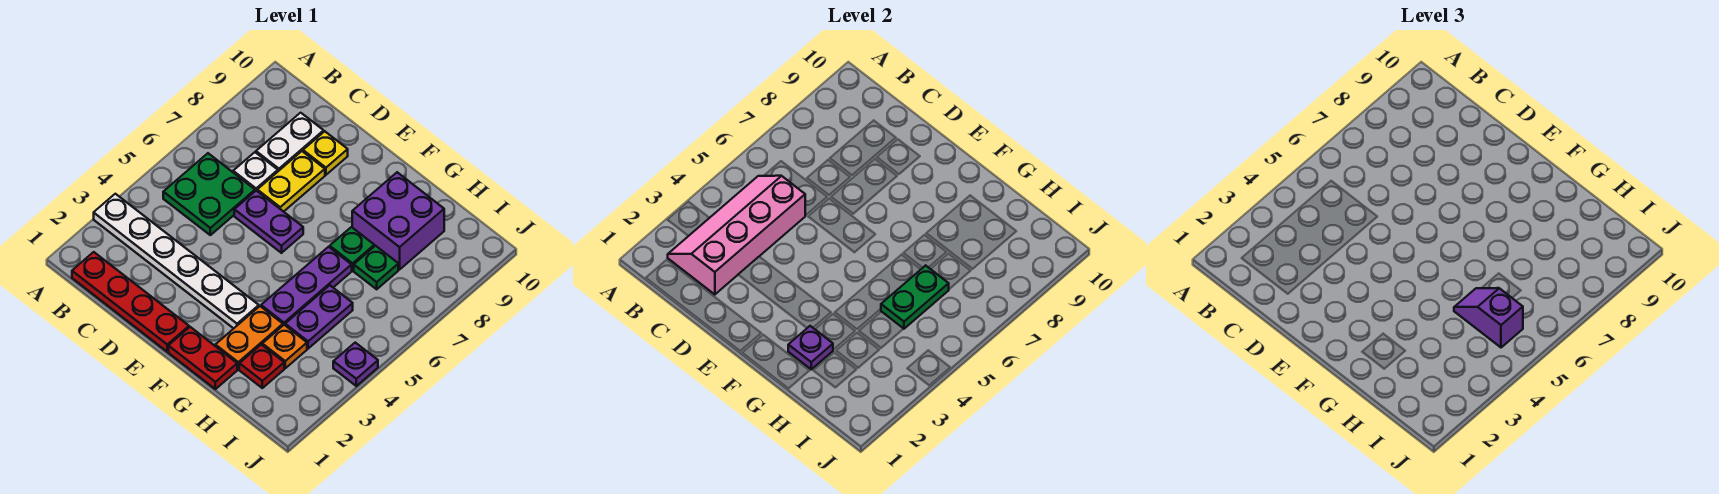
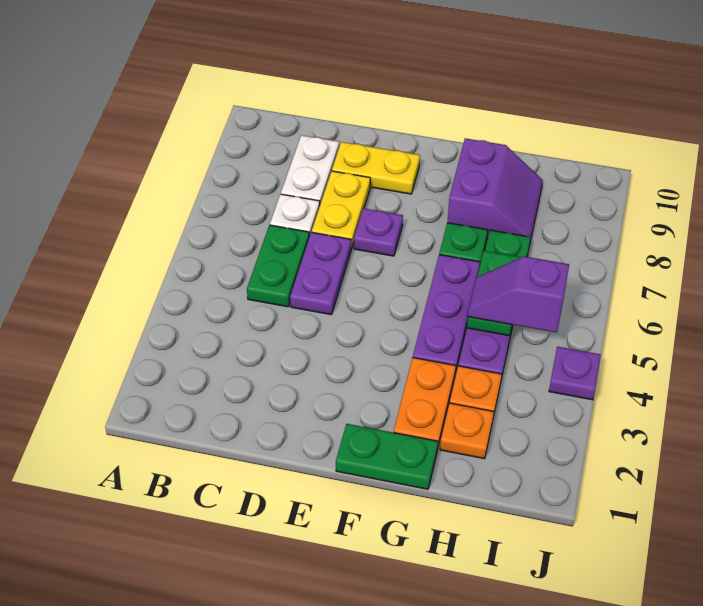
white plate A3:F3 level 1 -> none
red plate B1:E1 level 1 -> none
pink slope B2:C5 level 2 top C -> none
green plate B5:C6 level 1 -> green plate C5:C6 level 1
purple plate D6:E6 level 1 -> purple plate D5:D6 level 1
yellow plate D9 level 1 -> yellow plate D9:E9 level 1
red plate F1:G1 level 1 -> green plate F1:G1 level 1
purple plate G2 level 2 -> purple plate E7 level 1
purple brick G8:H9 level 1 -> purple slope G8:H9 level 1 top G
red plate H2 level 1 -> orange plate H2 level 1

